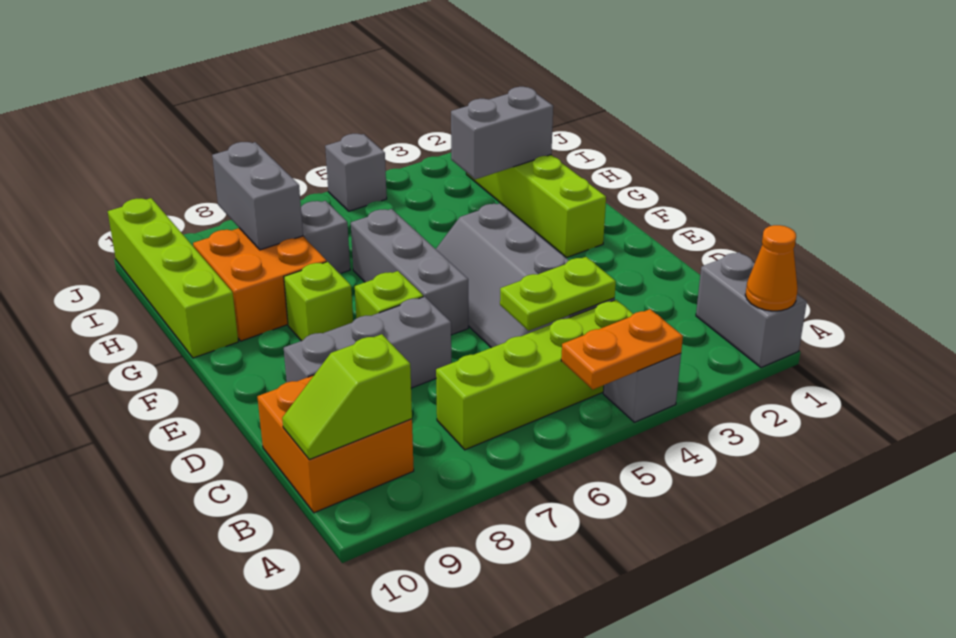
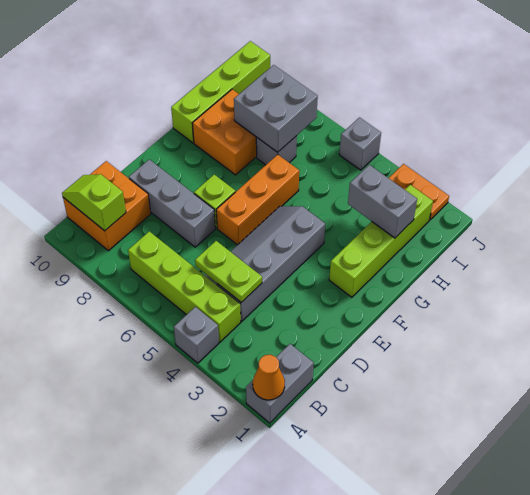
orange plate A4:A5 level 2 -> orange plate J2:J3 level 1
grey brick E6:G6 level 1 -> orange brick E6:G6 level 1
lime brick F8 level 1 -> none
grey brick H8:I8 level 2 -> grey brick H7:I8 level 2

